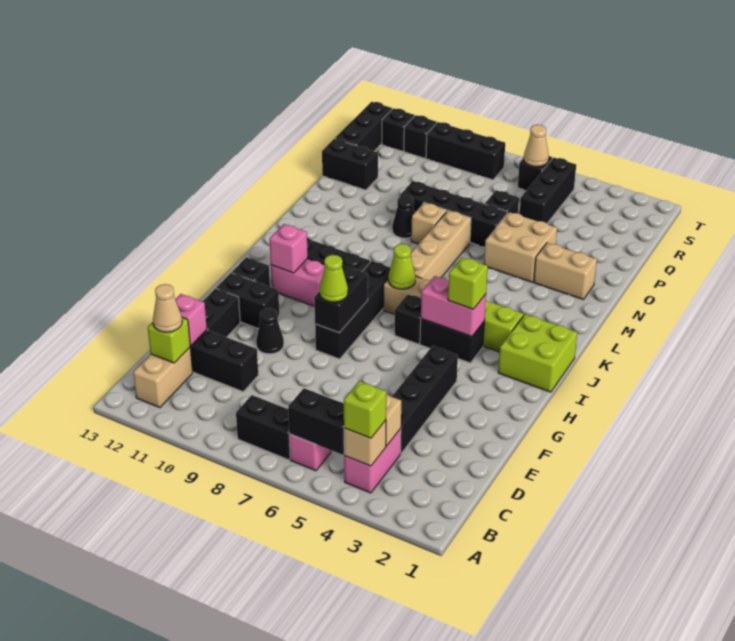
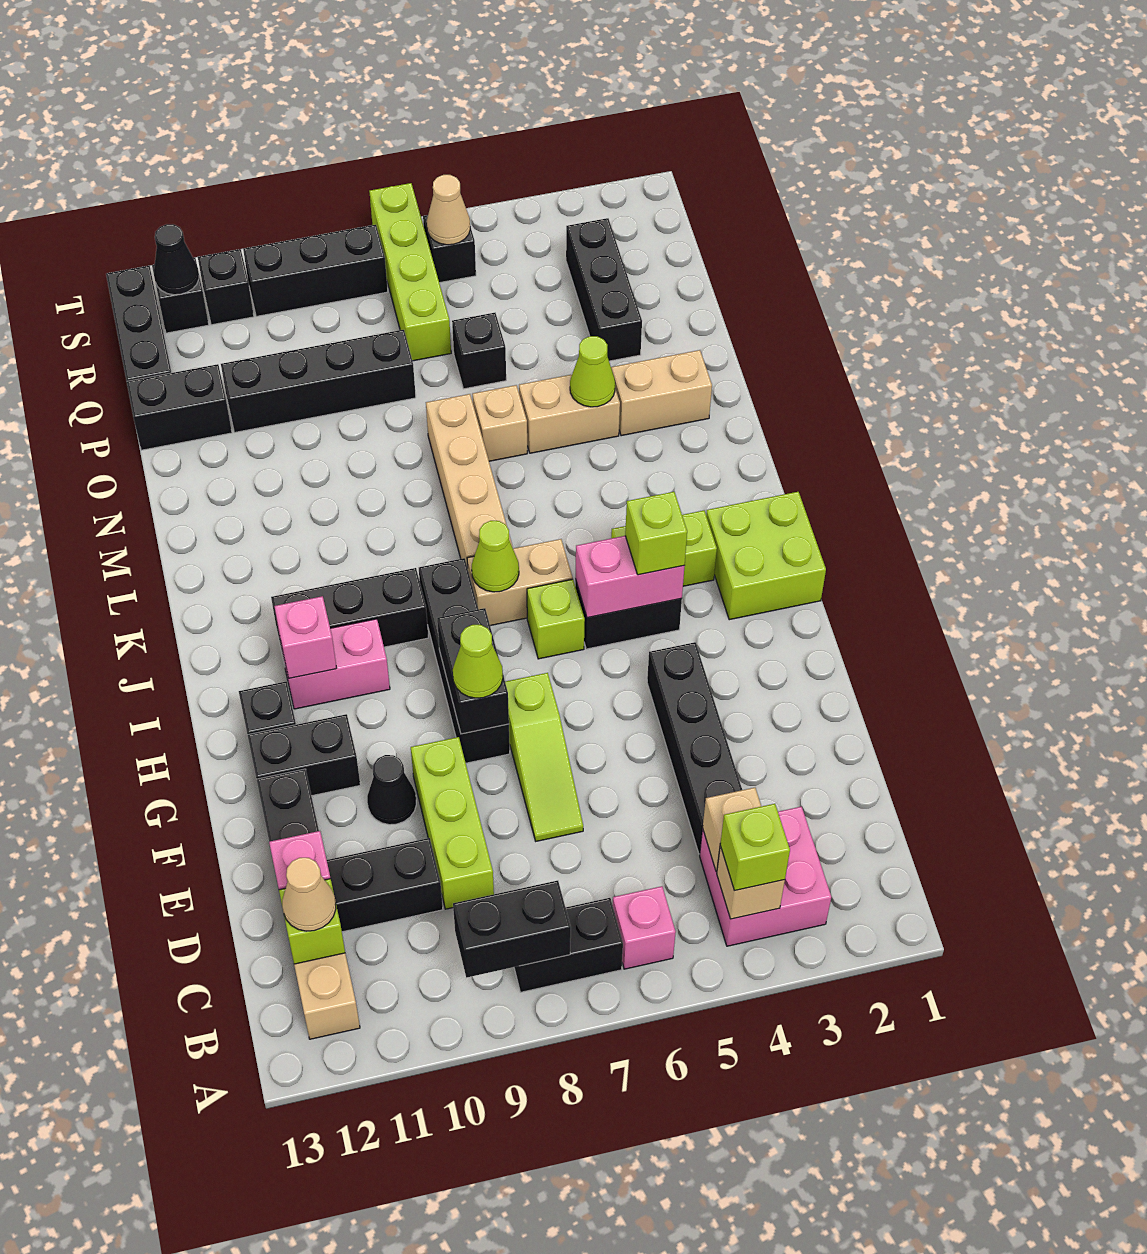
pink brick B4:C4 level 1 -> pink brick B3:C4 level 1
black brick B5:B6 level 2 -> black brick B8:B9 level 2
none -> lime brick D9:F9 level 1
none -> lime slope E7:G7 level 1 top G
black brick I6 level 1 -> lime brick I6 level 1
tan brick N4:O5 level 1 -> tan brick N4:N5 level 1
none -> lime cone N4 level 2
tan brick N8 level 1 -> tan brick N6 level 1
black cone N9 level 1 -> black cone S12 level 2
black brick O6:O9 level 1 -> black brick P8:P11 level 1
black brick Q5:S5 level 1 -> black brick P3:R3 level 1
none -> lime brick Q7:T7 level 1

